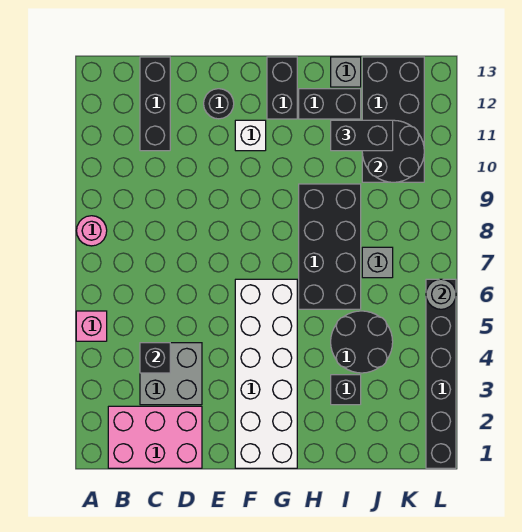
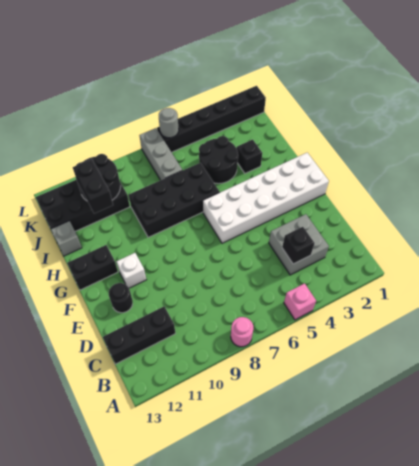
pink brick B1:D2 level 1 -> none
black brick H12:I12 level 1 -> none
grey brick J7 level 1 -> grey brick J7:L7 level 1

